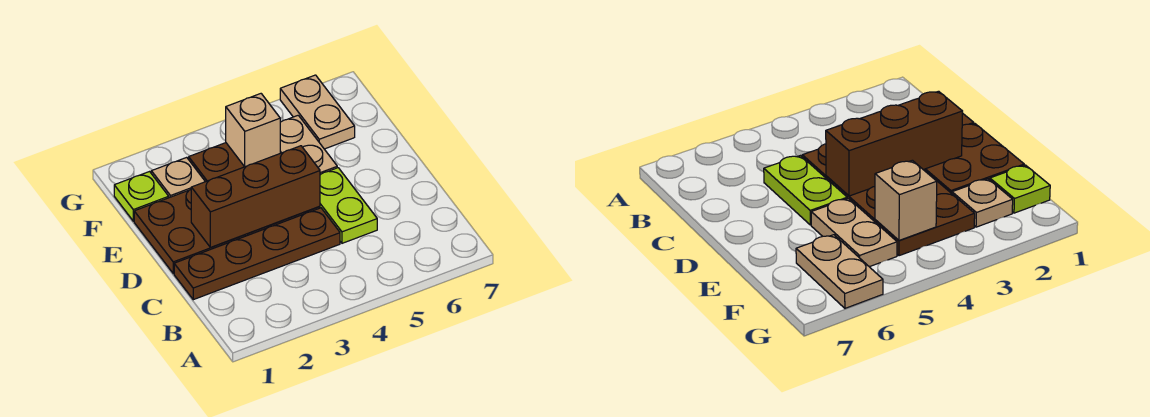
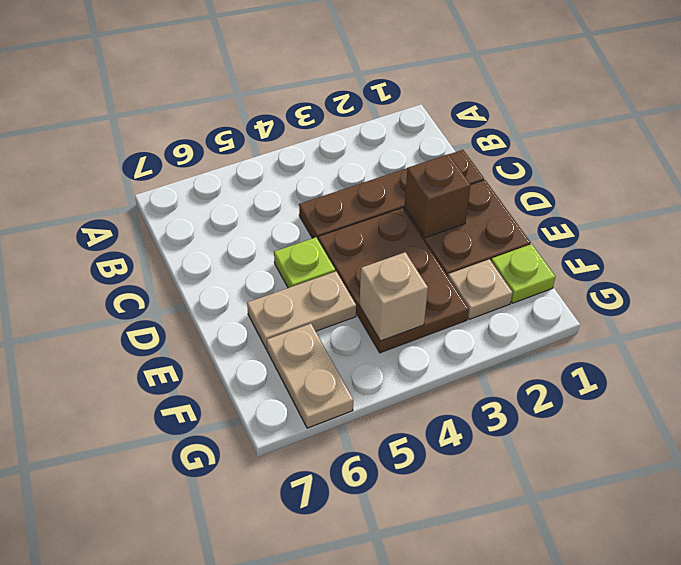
lime plate C5:D5 level 1 -> lime plate D5 level 1
brown brick D2:D4 level 2 -> brown brick D2 level 2
tan plate E5:F5 level 1 -> tan plate E5:E6 level 1

